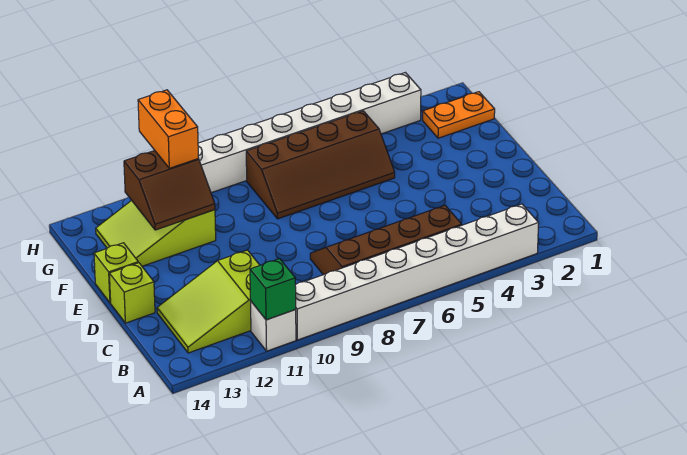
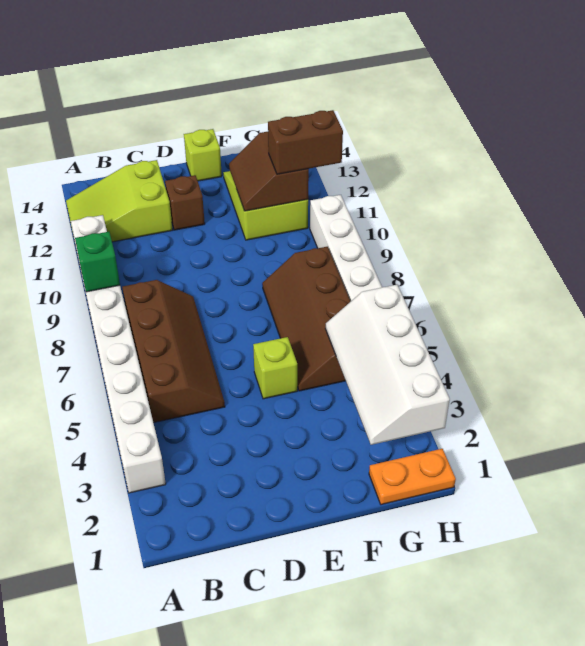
green brick A11 level 2 -> green brick A9 level 2
lime slope B11:C13 level 1 top 11 -> lime slope A12:C13 level 1 top C
none -> brown brick D12 level 1
lime brick D14 level 1 -> lime brick E5 level 1
orange plate G1:G2 level 1 -> orange plate G1:H1 level 1
none -> white slope G2:H5 level 2 top H
orange brick G11:H11 level 3 -> brown brick G11:H11 level 3

